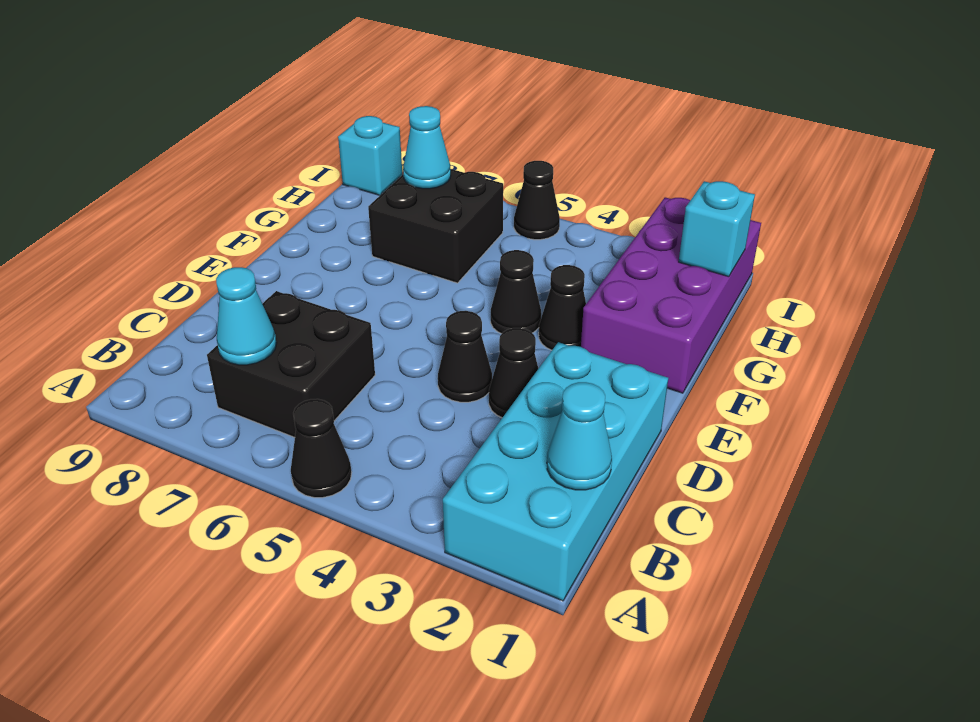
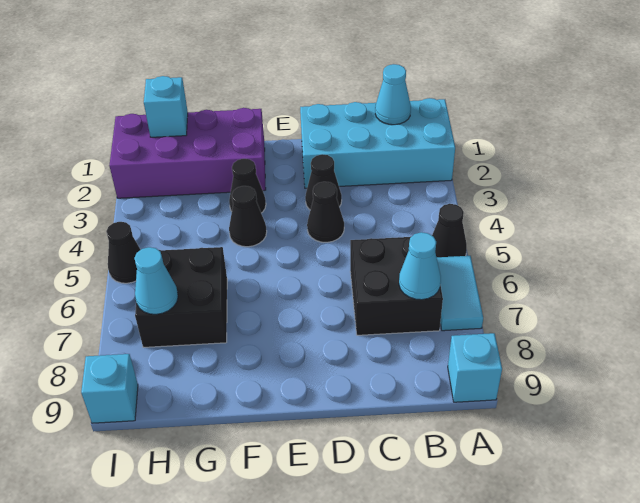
none -> cyan tile A6:A7 level 1
none -> cyan brick A9 level 1

